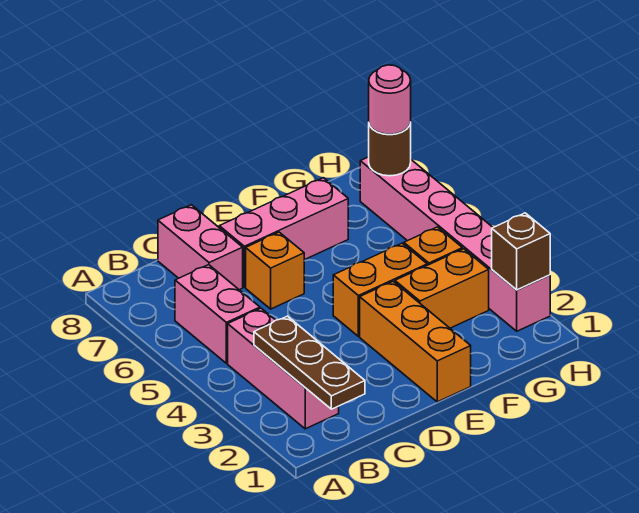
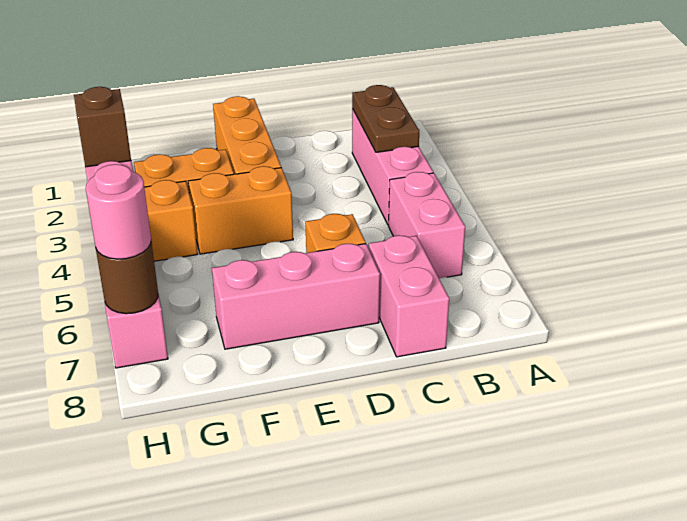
brown plate B1:B3 level 2 -> brown plate B2:B3 level 2

